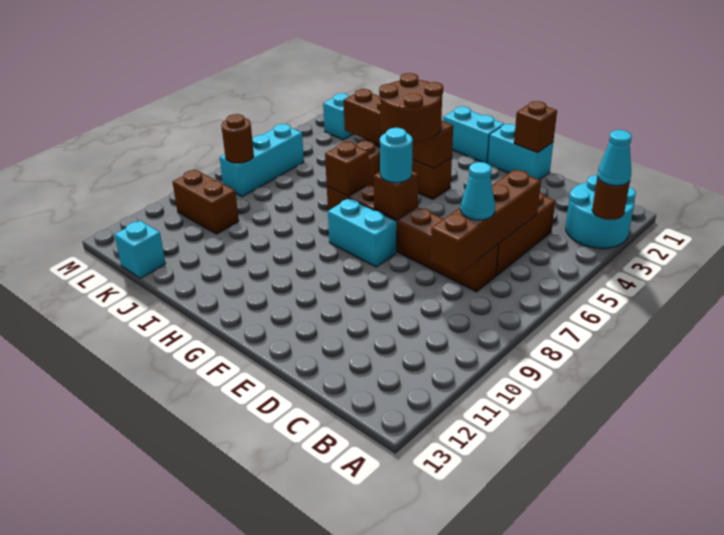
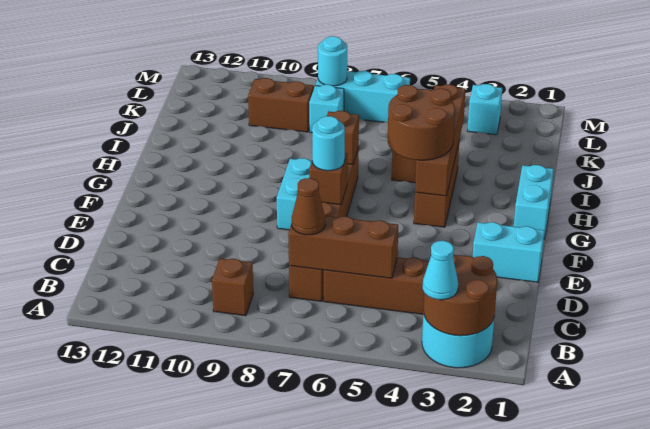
brown round brick A3 level 2 -> brown round brick A2:B3 level 2
brown brick C5:C8 level 2 -> brown brick C5:C7 level 2
cyan cone C7 level 3 -> brown cone C7 level 3
cyan brick E1:F1 level 1 -> cyan brick E1:E2 level 1
brown brick E1 level 2 -> brown brick B9 level 1
brown brick K10:L10 level 1 -> brown brick K9:K10 level 1
cyan brick K13 level 1 -> cyan brick K8 level 1
brown round brick L8 level 2 -> cyan round brick L8 level 2

